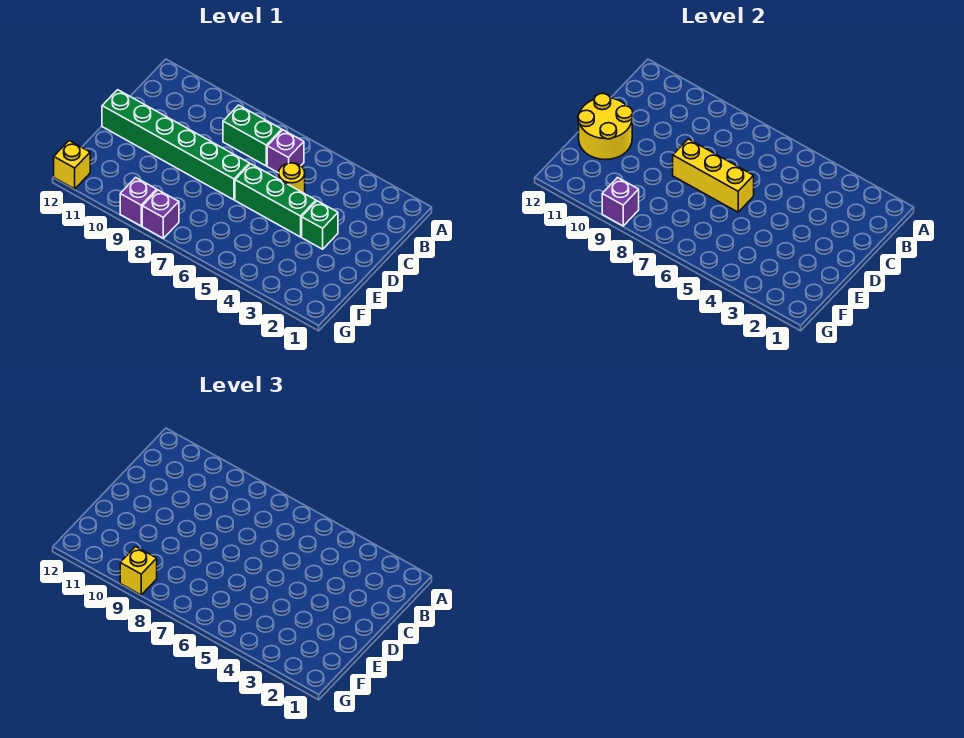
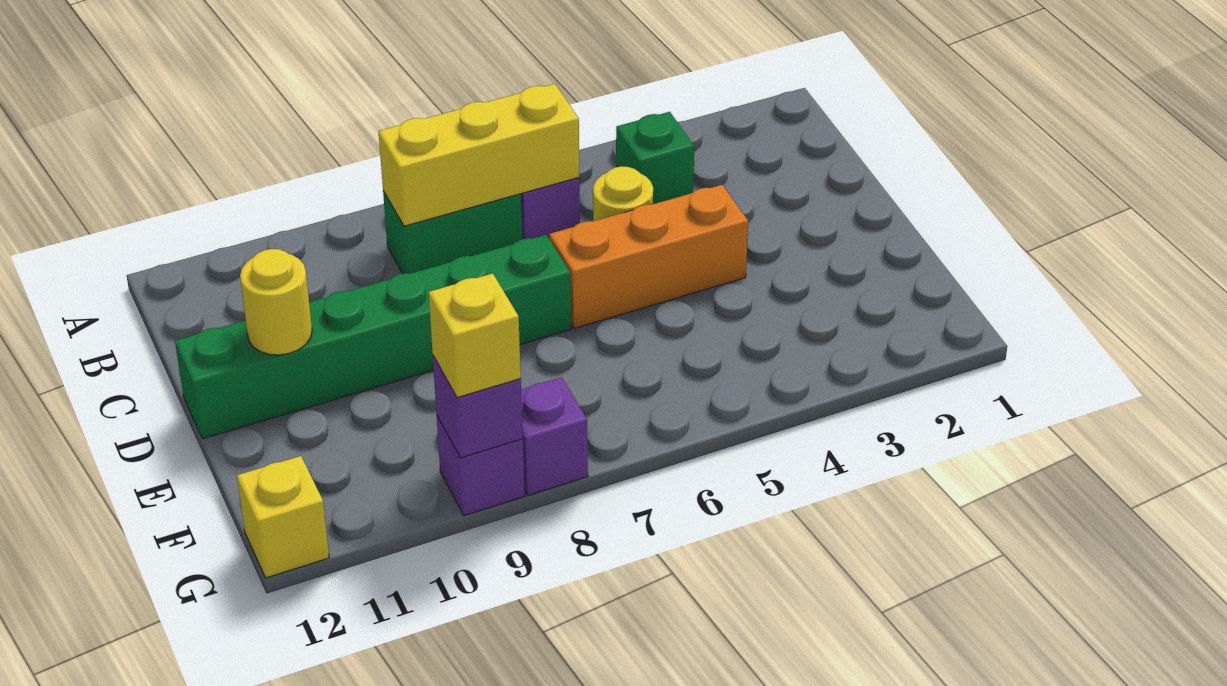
green brick D3 level 1 -> green brick B4 level 1
green brick D4:D6 level 1 -> orange brick D4:D6 level 1
yellow brick D6:D8 level 2 -> yellow brick B6:B8 level 2
yellow round brick D11:E12 level 2 -> yellow round brick D11 level 2

